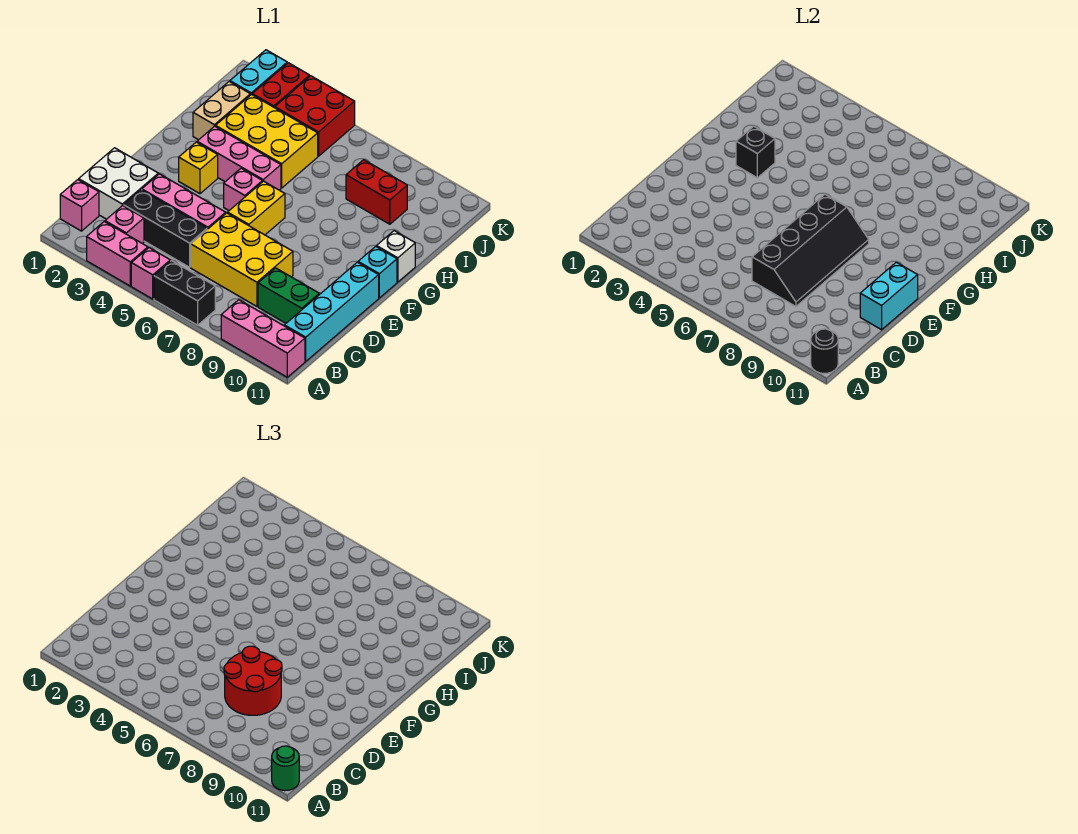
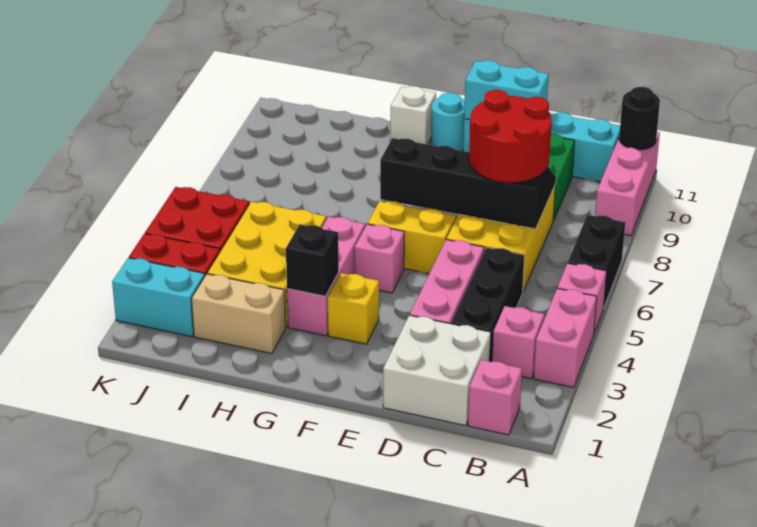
green round brick A11 level 3 -> none
cyan brick F11 level 1 -> cyan round brick F11 level 1
red brick I8:I9 level 1 -> none

